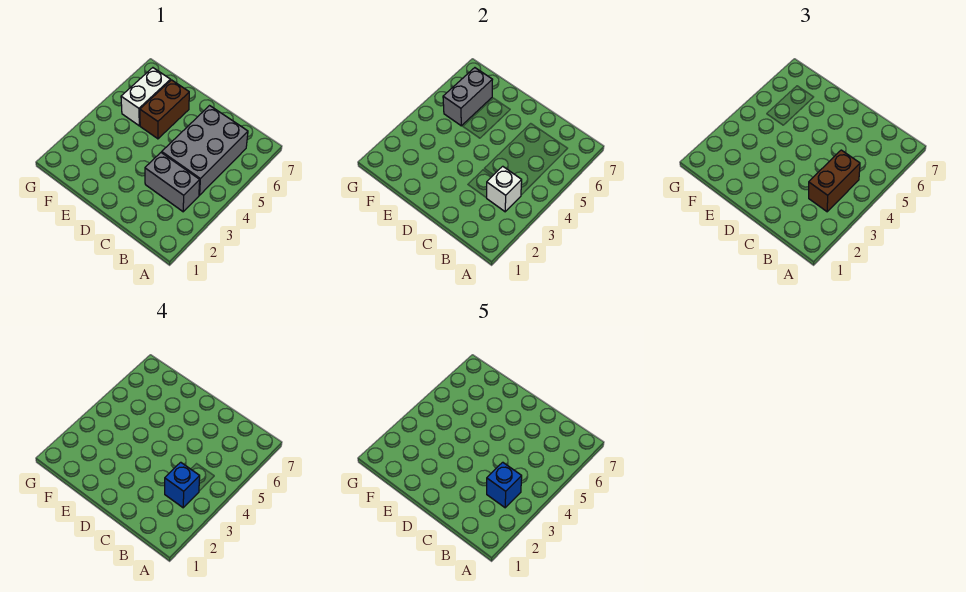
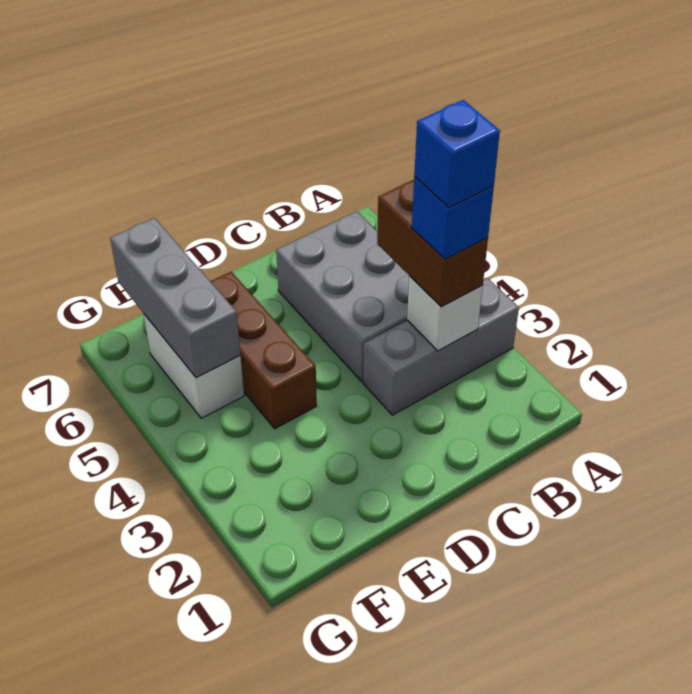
grey brick B3:C3 level 1 -> grey brick A3:C3 level 1
brown brick E5:E6 level 1 -> brown brick E4:E6 level 1
grey brick F5:F6 level 2 -> grey brick F5:F7 level 2

